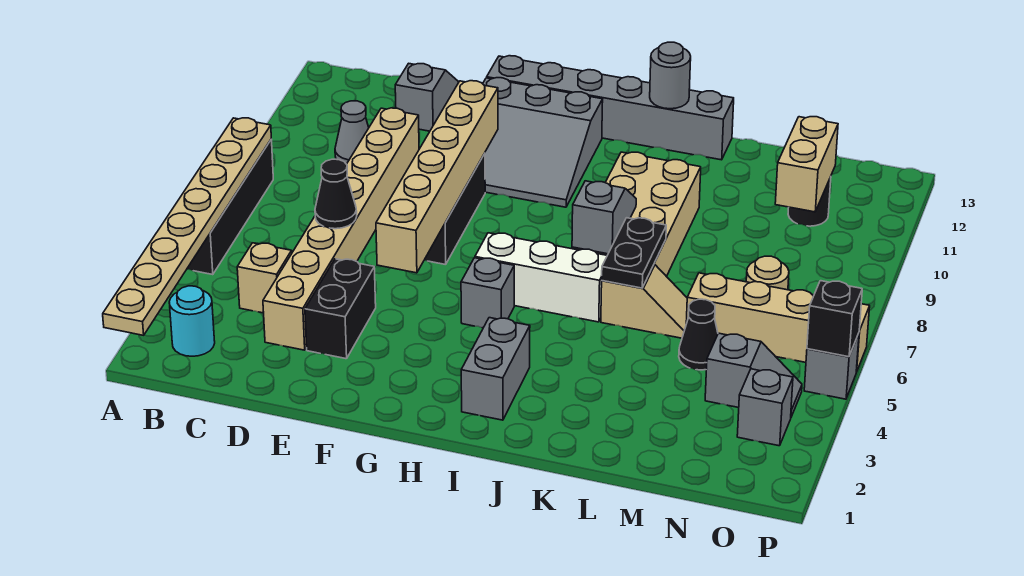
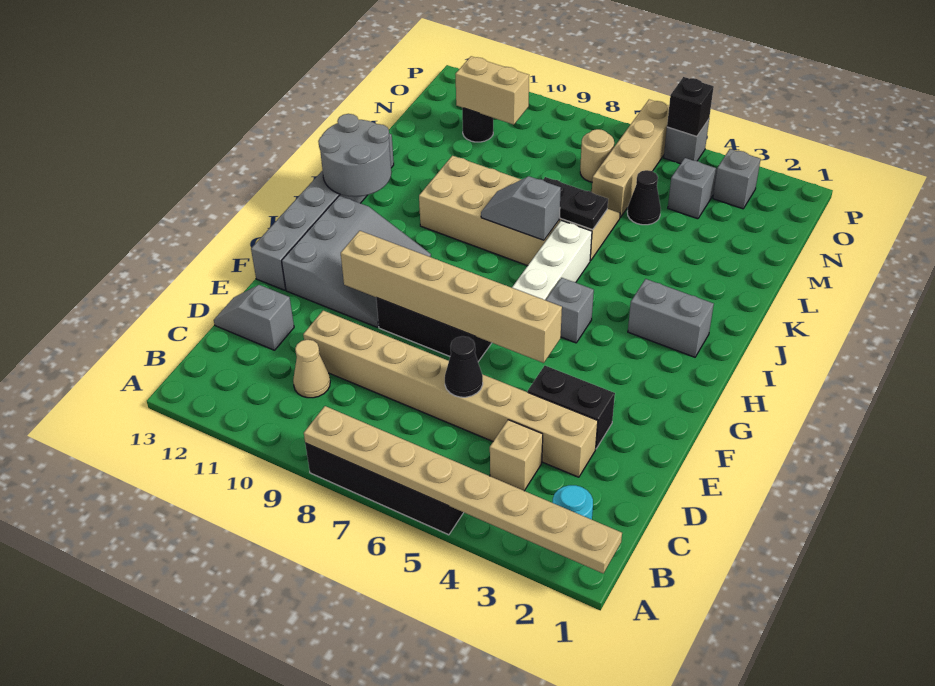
grey cone C10 level 1 -> tan cone C10 level 1
grey round brick J13 level 2 -> grey round brick I12:J13 level 2

